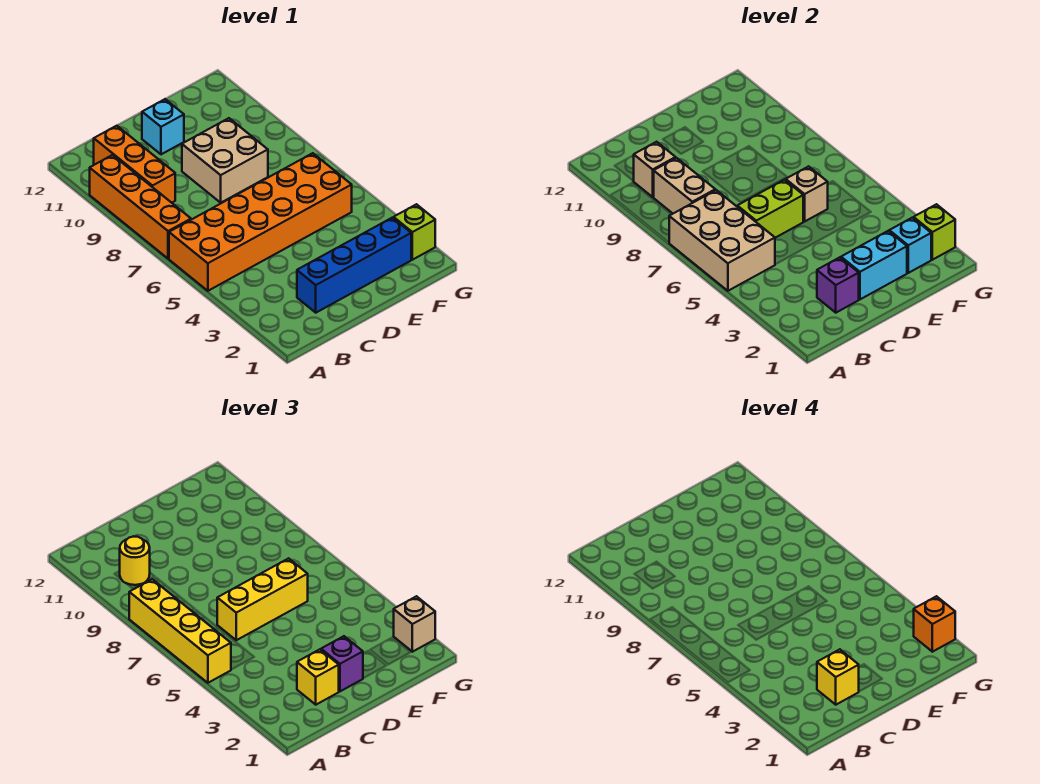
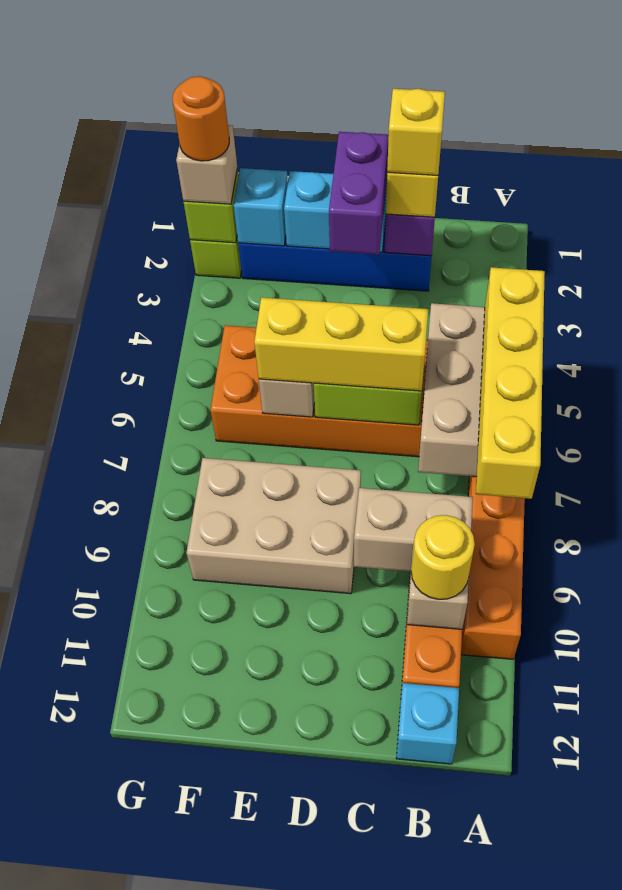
tan brick B8:B9 level 2 -> tan brick B9:C9 level 2
purple brick D2 level 3 -> purple brick D2:D3 level 3
tan brick D8:E9 level 1 -> tan brick D8:F9 level 1
cyan brick D11 level 1 -> cyan brick B12 level 1
orange brick G2 level 4 -> orange round brick G2 level 4

